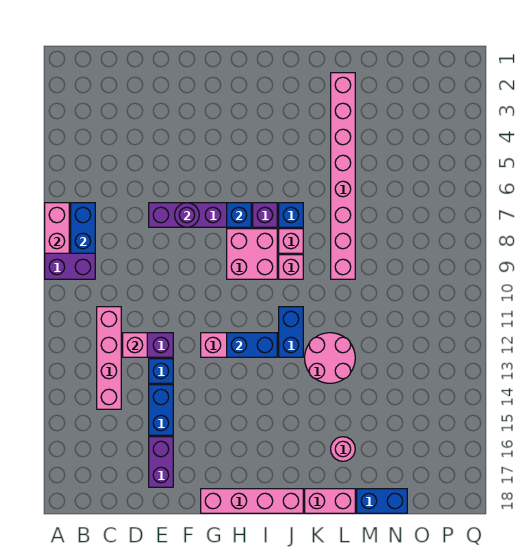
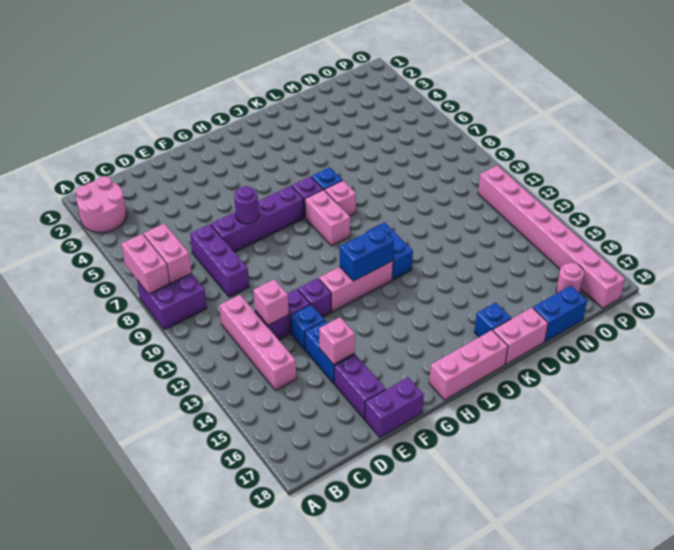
blue brick B7:B8 level 2 -> pink brick B7:B8 level 2
none -> purple brick D7:D9 level 1
none -> purple brick E18:F18 level 1
none -> purple brick F12 level 1
pink brick G18:J18 level 1 -> pink brick H18:J18 level 1
blue brick H7 level 2 -> blue brick K17 level 1
pink brick H8:I9 level 1 -> pink brick I8:I9 level 1
pink brick J9 level 1 -> pink brick E15 level 2
pink round brick K12:L13 level 1 -> pink round brick A2:B3 level 1
pink brick L2:L9 level 1 -> pink brick P11:P18 level 1
pink round brick L16 level 1 -> pink round brick O17 level 1

